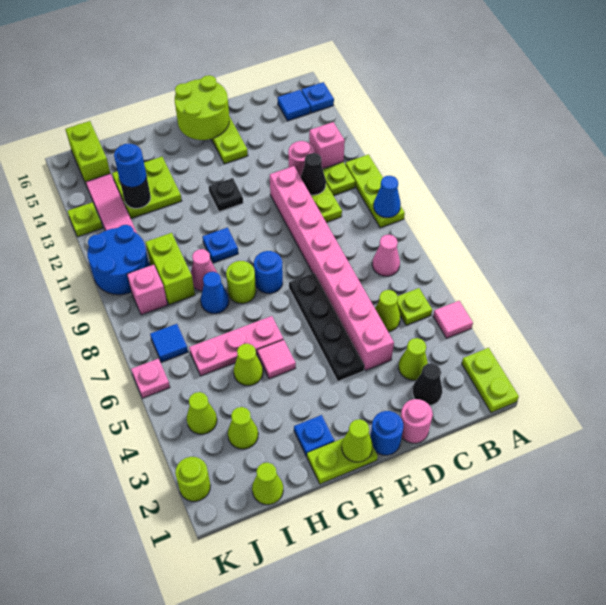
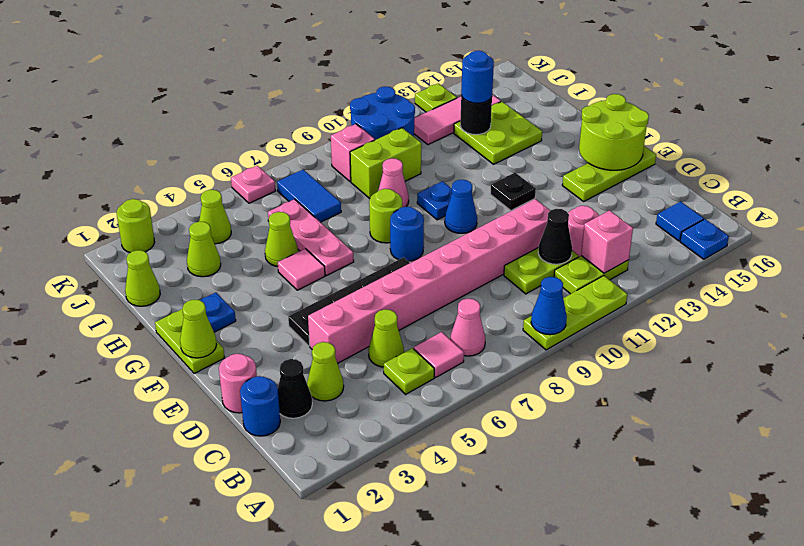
lime plate A1:A2 level 1 -> none
pink tile A4 level 1 -> pink tile B6 level 1
blue round brick E1 level 1 -> blue round brick C1 level 1
blue cone H8 level 1 -> blue cone F10 level 1
blue tile J7 level 1 -> blue tile I7:J7 level 1
lime brick J15:J16 level 1 -> none

